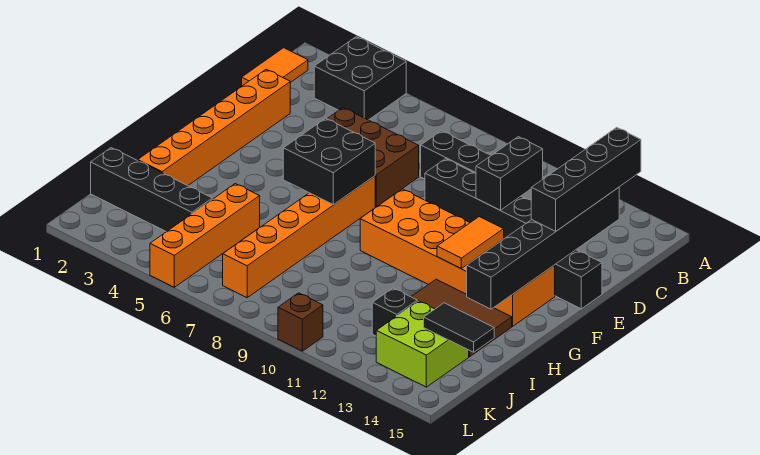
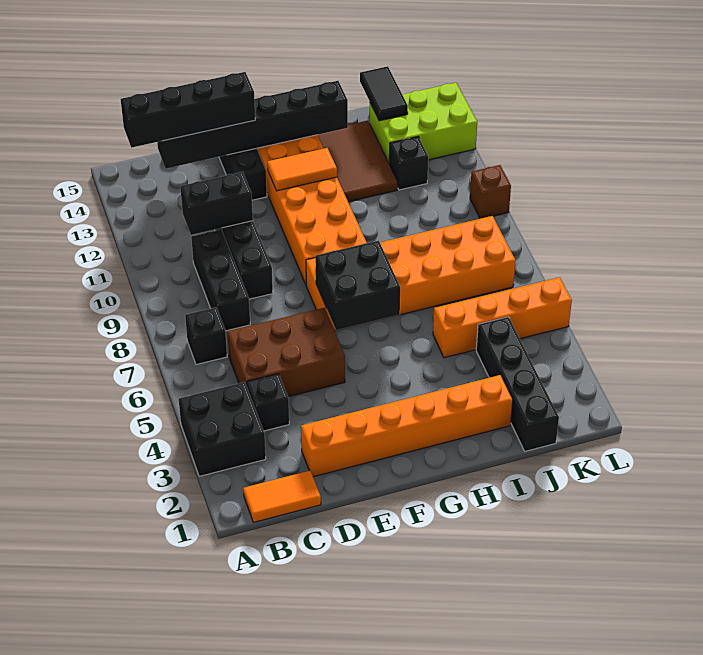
none -> black brick B7 level 1
none -> black brick C4 level 1
brown brick D5:E7 level 1 -> brown brick C5:E6 level 1
orange brick F7:K7 level 1 -> orange brick F7:K8 level 1
lime brick J13:K14 level 1 -> lime brick J13:L14 level 1

